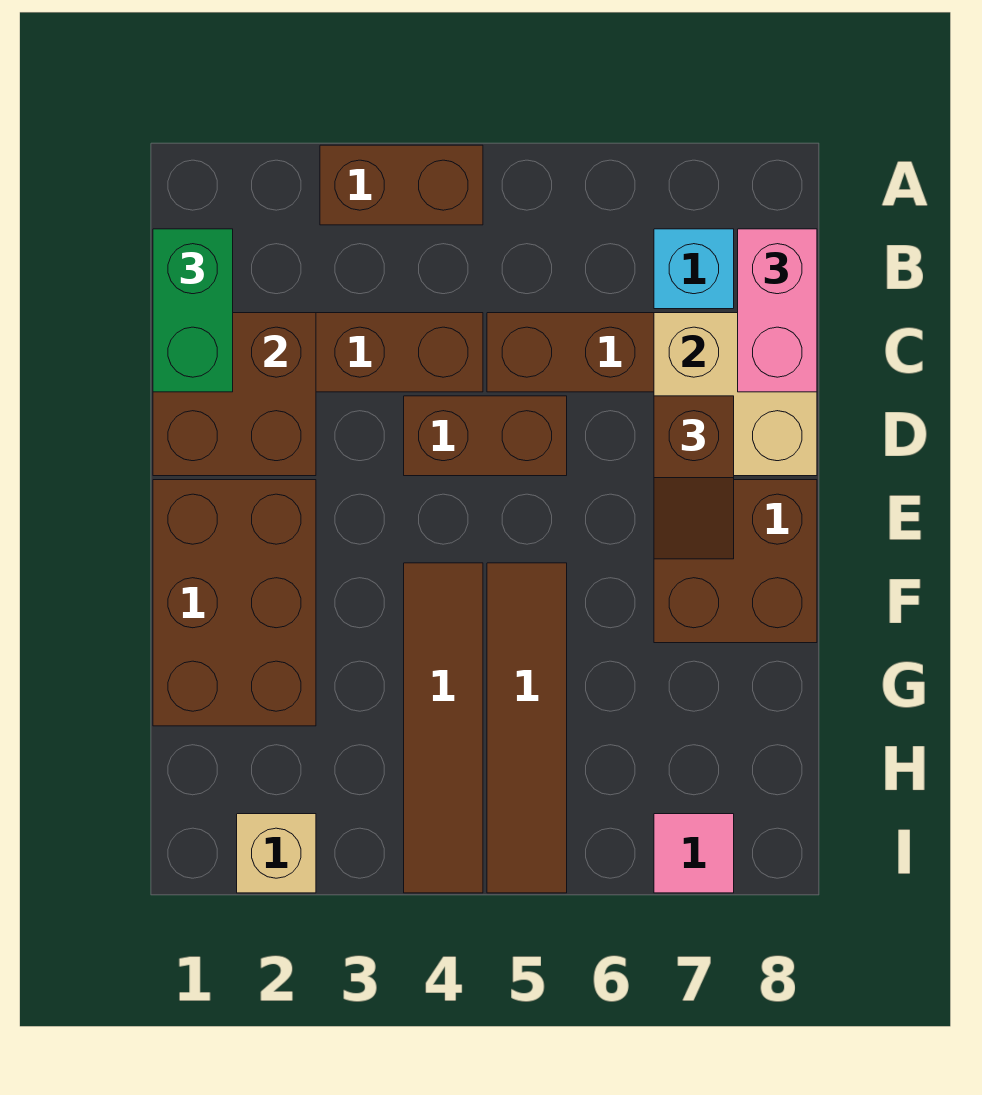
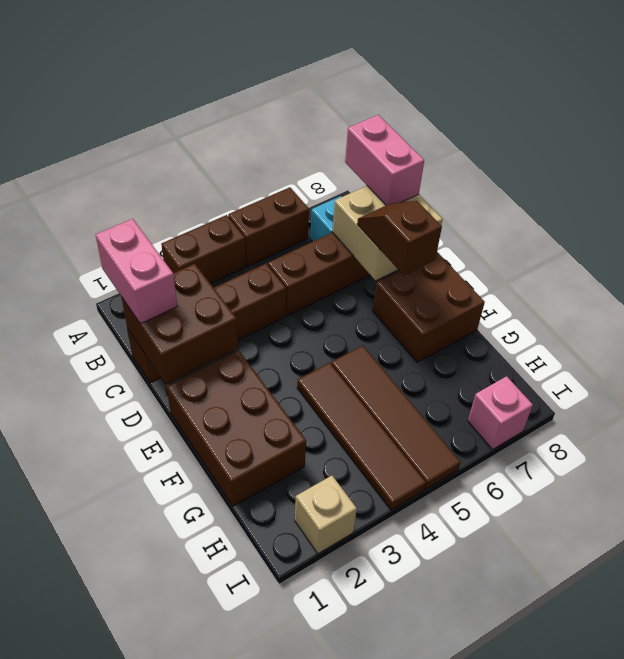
green brick B1:C1 level 3 -> pink brick B1:C1 level 3
brown brick D4:D5 level 1 -> brown brick A5:A6 level 1
brown slope D7:E7 level 3 top D -> brown slope D7:E7 level 3 top E
pink tile I7 level 1 -> pink brick I7 level 1

